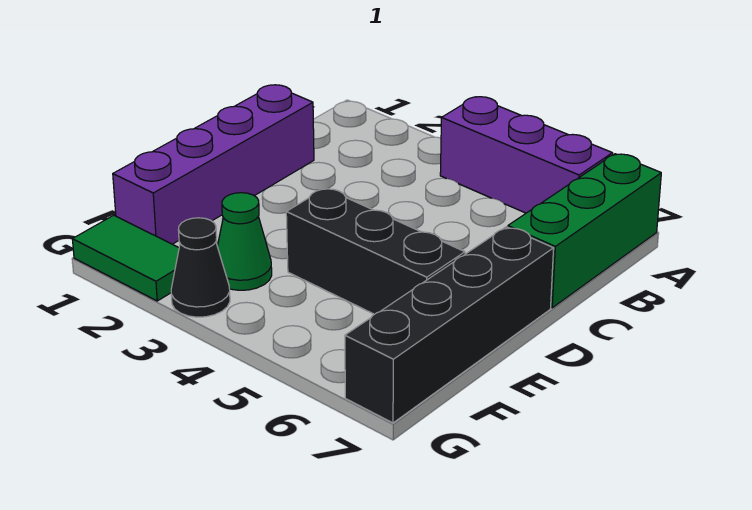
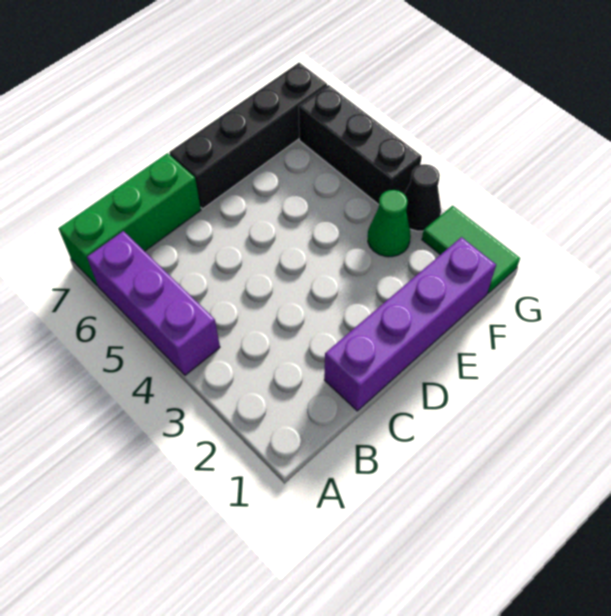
black brick E4:E6 level 1 -> black brick G4:G6 level 1

